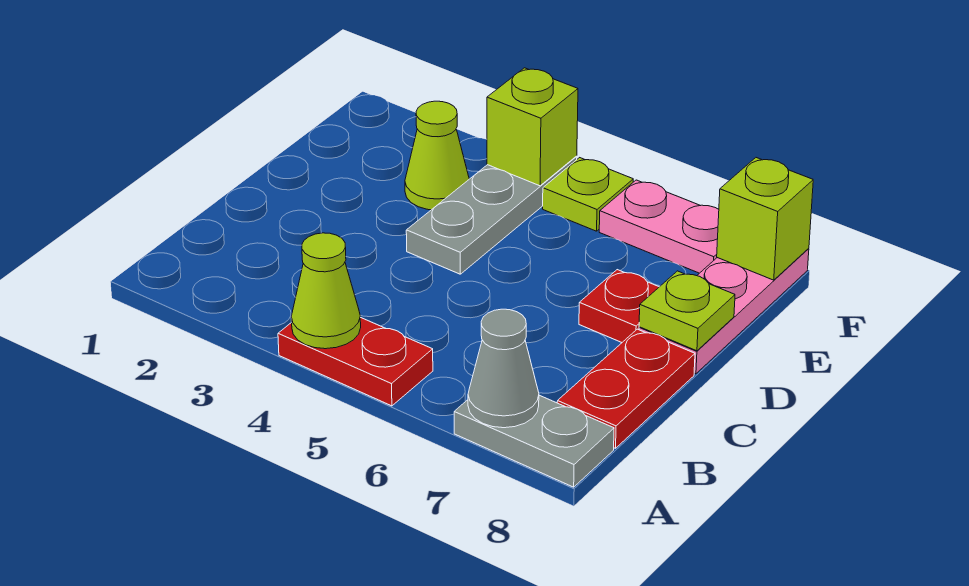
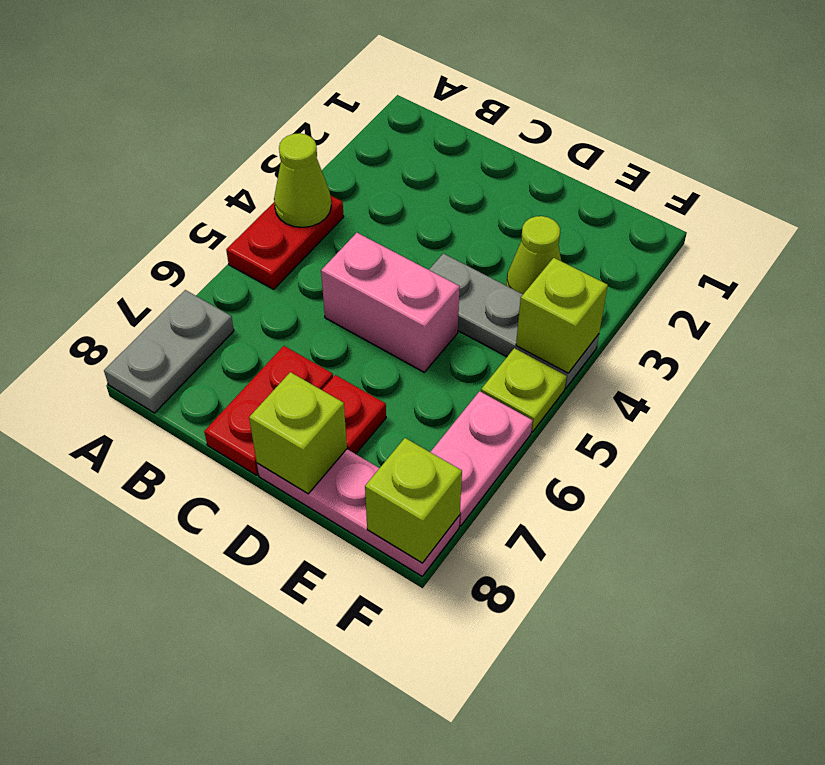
grey cone A7 level 2 -> none
red plate B8:C8 level 1 -> red plate C7:C8 level 1
none -> pink brick C5:D5 level 1
lime plate D8 level 2 -> lime brick D8 level 2

